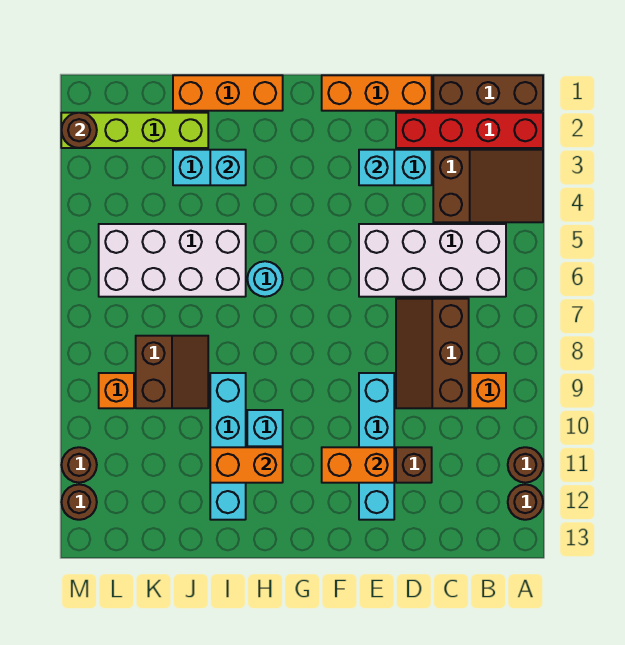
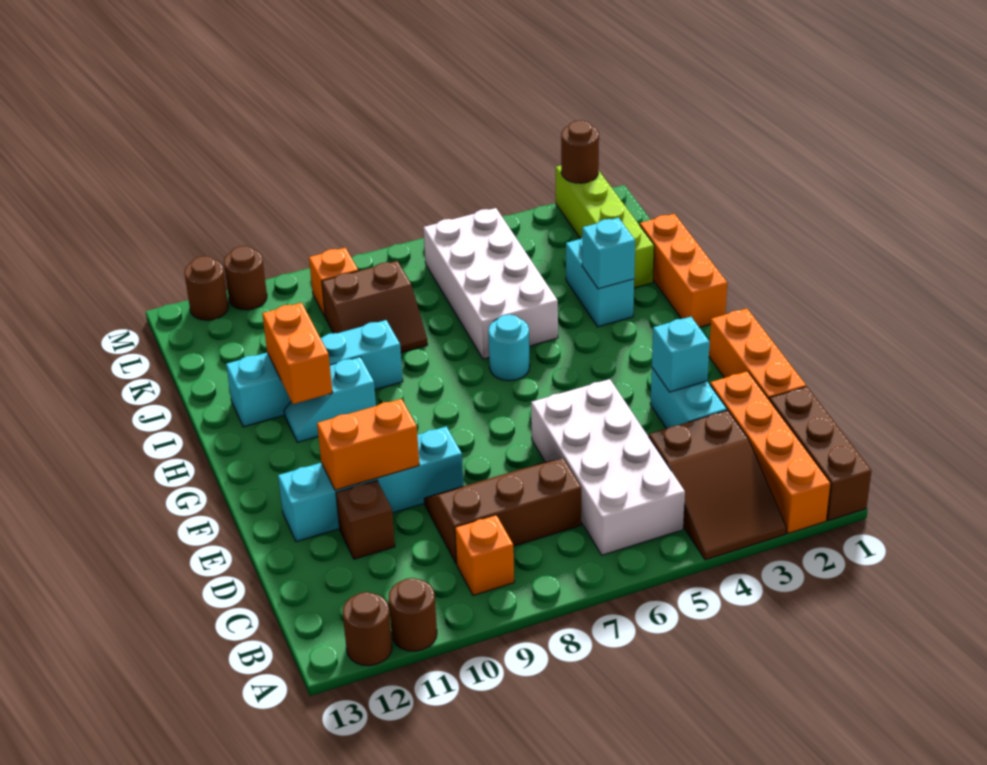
red brick A2:D2 level 1 -> orange brick A2:D2 level 1
orange brick E11:F11 level 2 -> orange brick E10:E11 level 2

